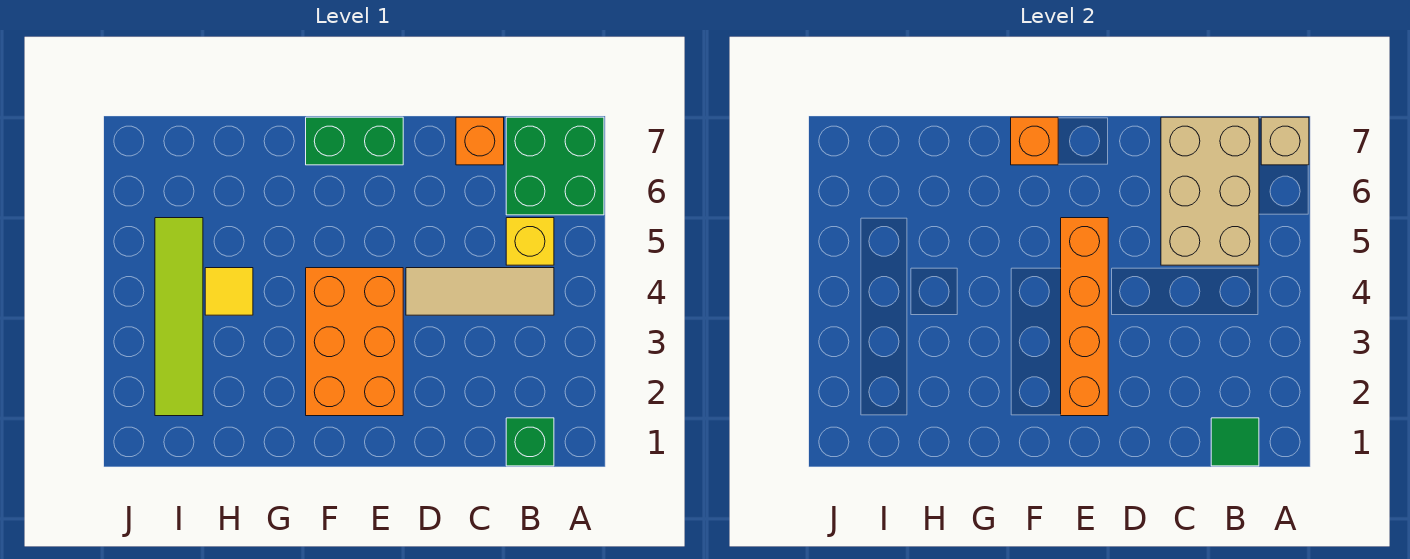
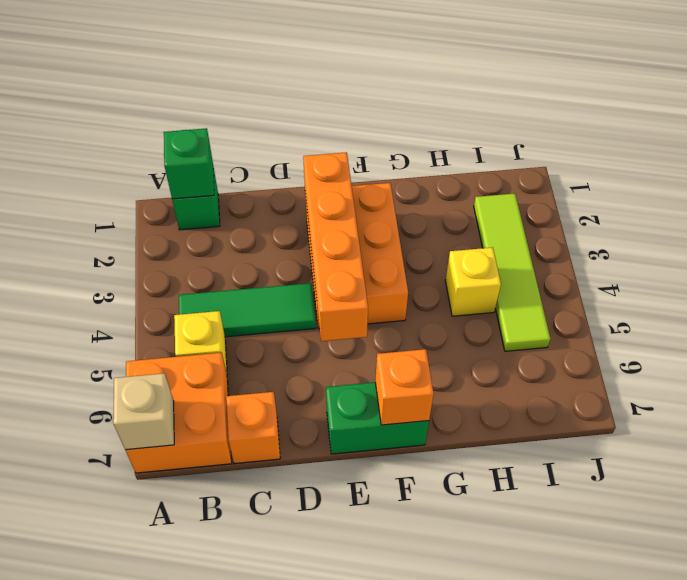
green brick A6:B7 level 1 -> orange brick A6:B7 level 1
green tile B1 level 2 -> green brick B1 level 2
tan tile B4:D4 level 1 -> green tile B4:D4 level 1
tan brick B5:C7 level 2 -> none
yellow tile H4 level 1 -> yellow brick H4 level 1

